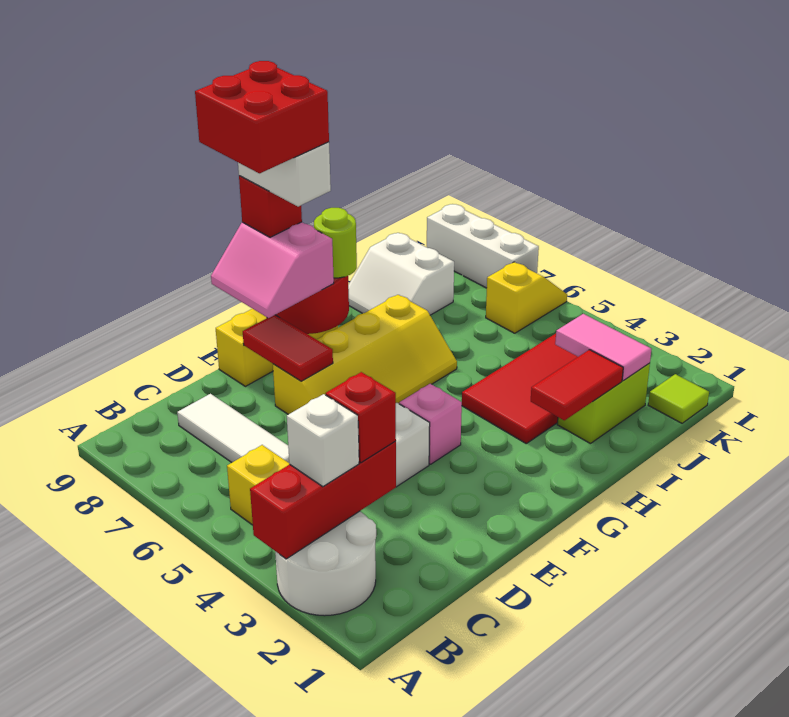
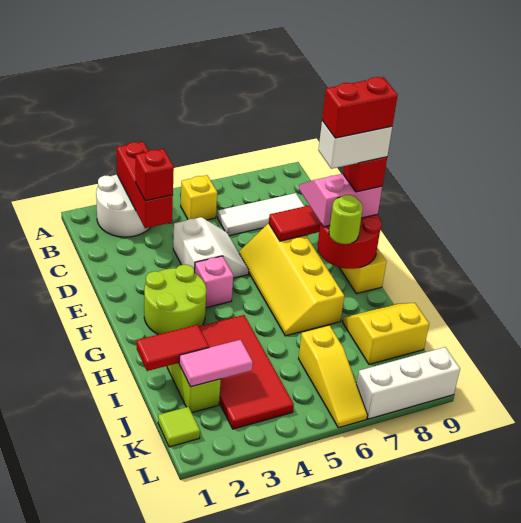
white brick B3 level 3 -> none
red brick E8:F9 level 6 -> red brick F8:F9 level 6
none -> lime round brick F2:G3 level 1
red tile H2:I2 level 2 -> red tile I1:I2 level 2
white slope I8:J9 level 1 top J -> yellow slope I8:J9 level 1 top J
yellow slope K6:L6 level 1 top K -> yellow slope J6:L6 level 1 top J

